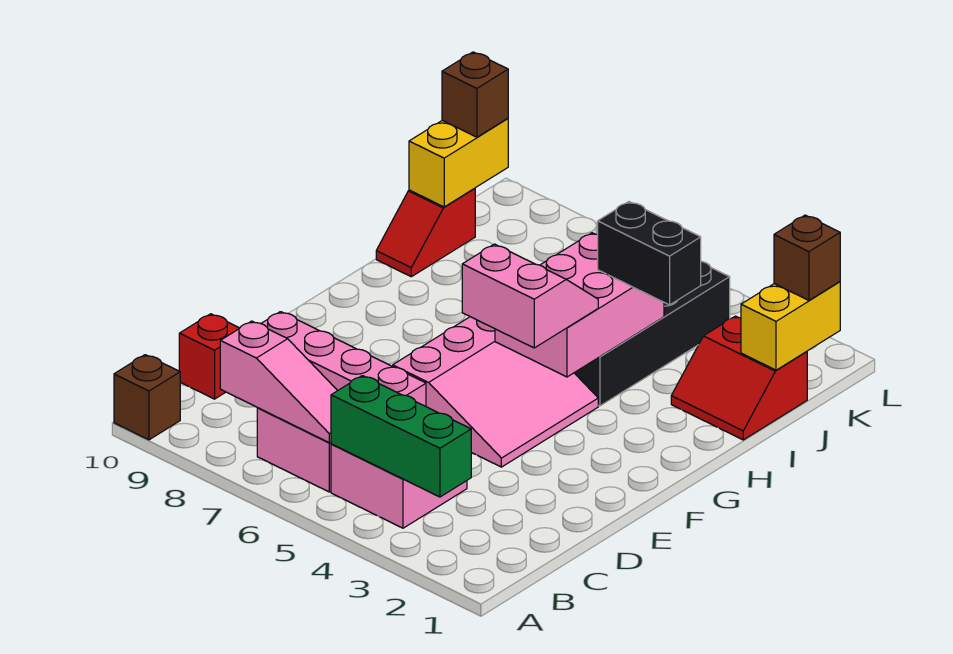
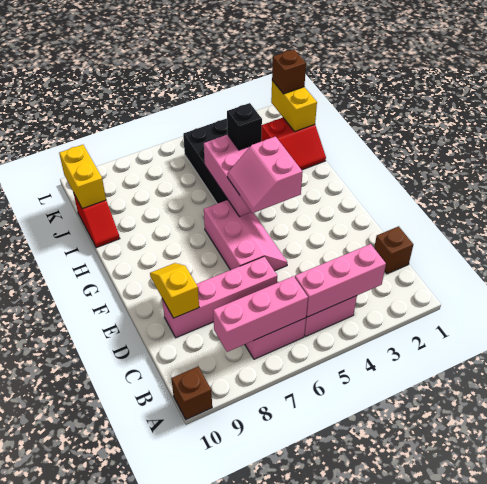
green brick B3:B5 level 2 -> pink brick B3:B5 level 2
pink slope B6:B8 level 2 top 8 -> pink brick B6:B8 level 2
red brick C10 level 1 -> none
none -> yellow slope D9:E9 level 2 top D
pink slope E4:G6 level 1 top 6 -> pink slope E5:G6 level 1 top 6
pink slope F4:G5 level 3 top F -> pink slope F4:G5 level 3 top 4
black brick I3:I4 level 3 -> black brick I4 level 3
brown brick K10 level 3 -> brown brick C1 level 1

